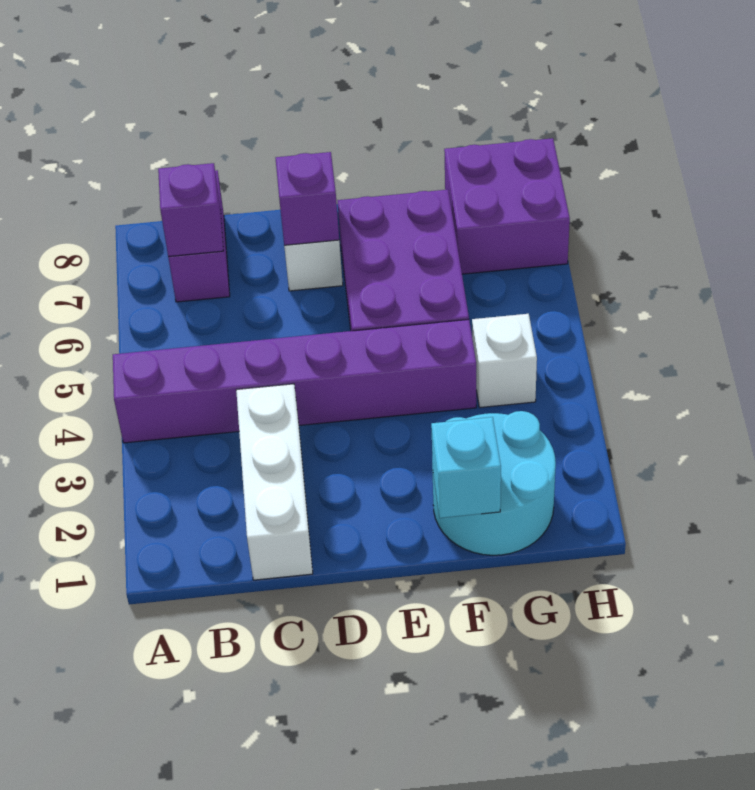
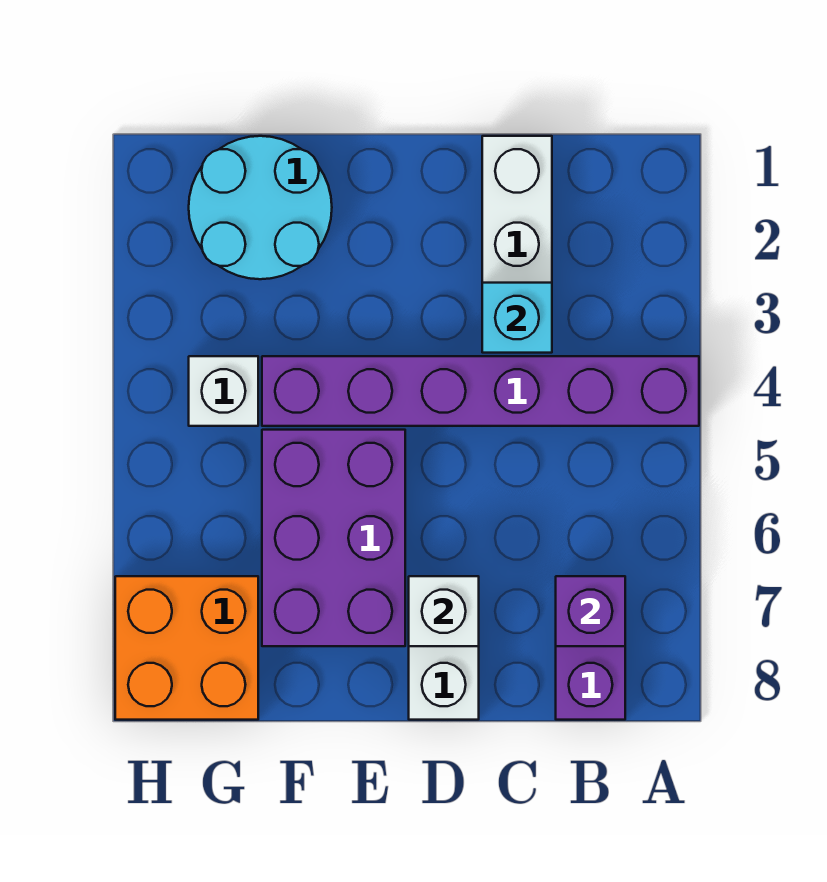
purple brick D7 level 2 -> white brick D7 level 2
cyan brick F1 level 2 -> cyan brick C3 level 2
purple brick G7:H8 level 1 -> orange brick G7:H8 level 1

